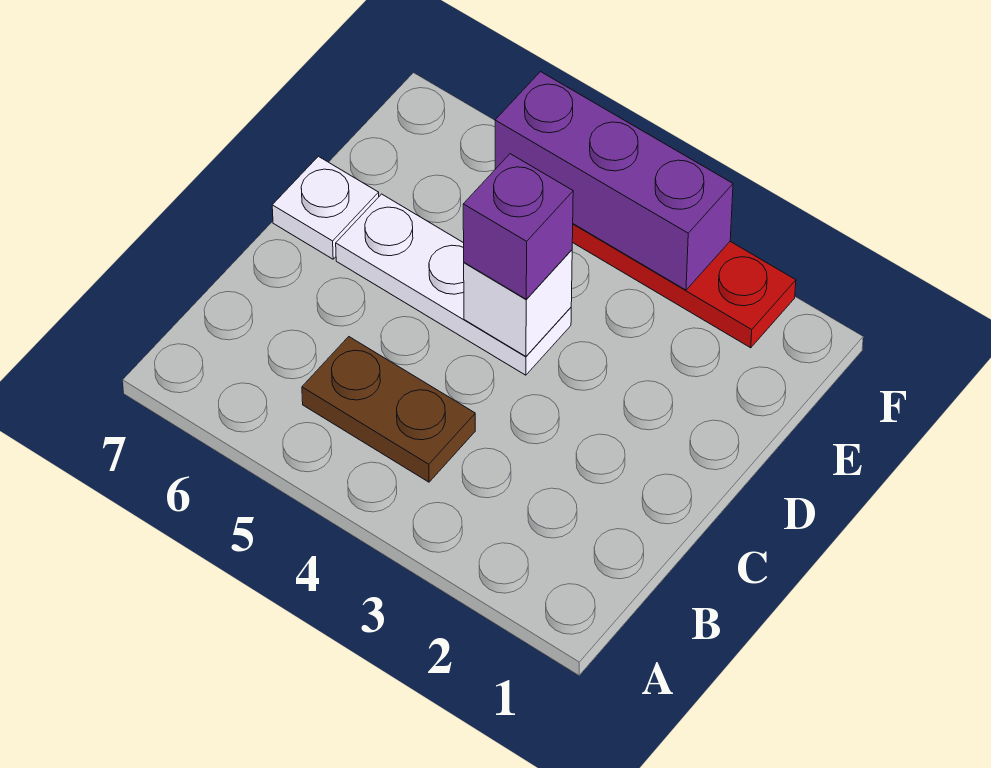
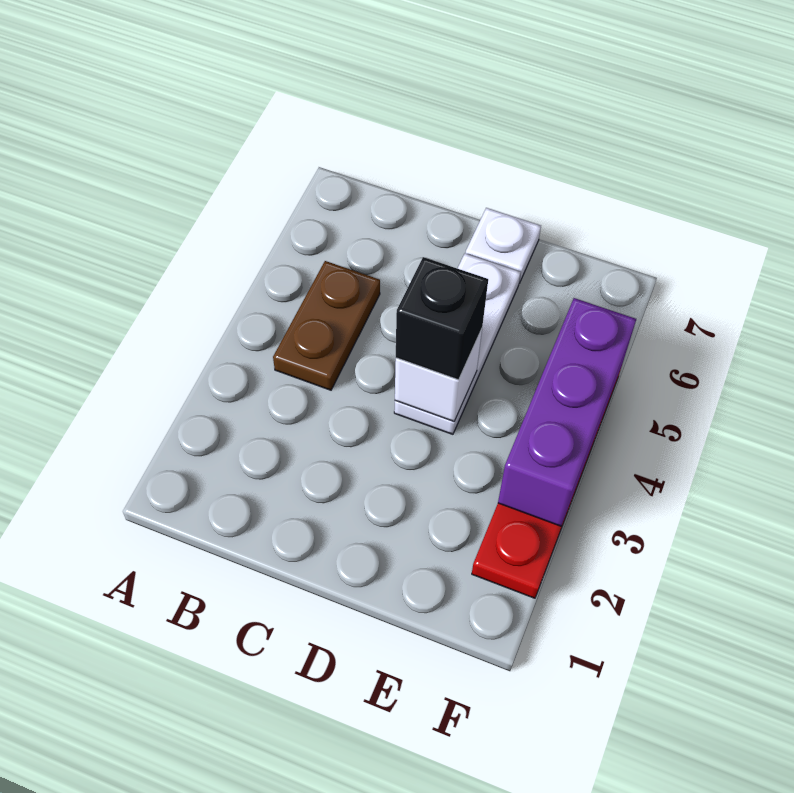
purple brick D4 level 3 -> black brick D4 level 3

